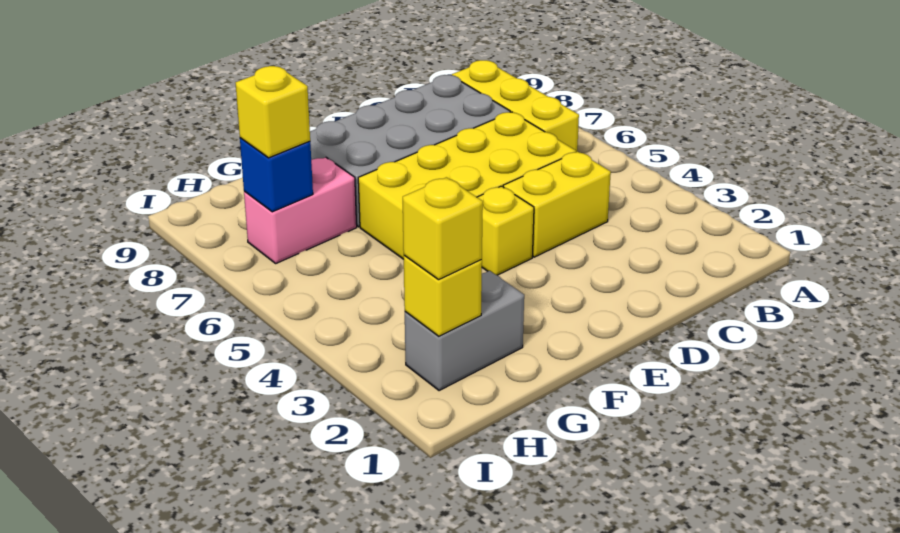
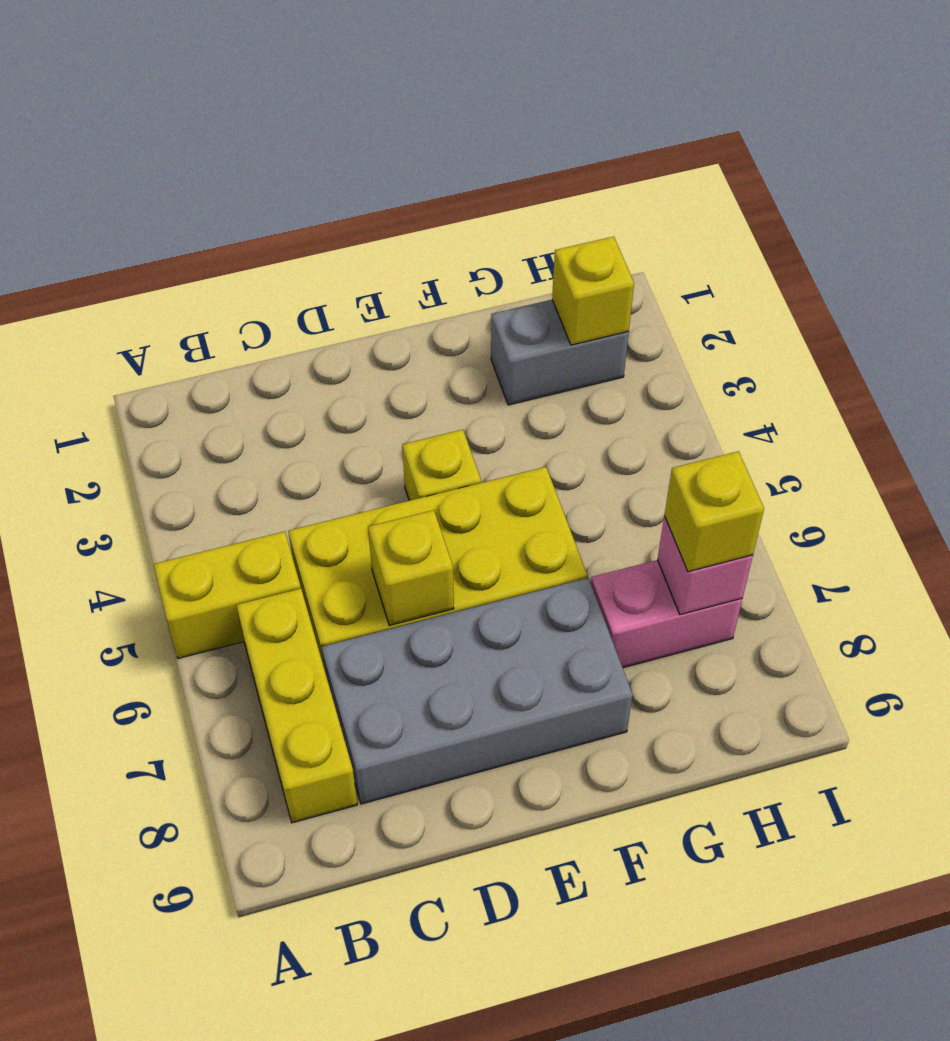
yellow brick C4:D4 level 1 -> yellow brick A5:B5 level 1
yellow brick H2 level 3 -> yellow brick D6 level 2
blue brick H7 level 2 -> pink brick H7 level 2

